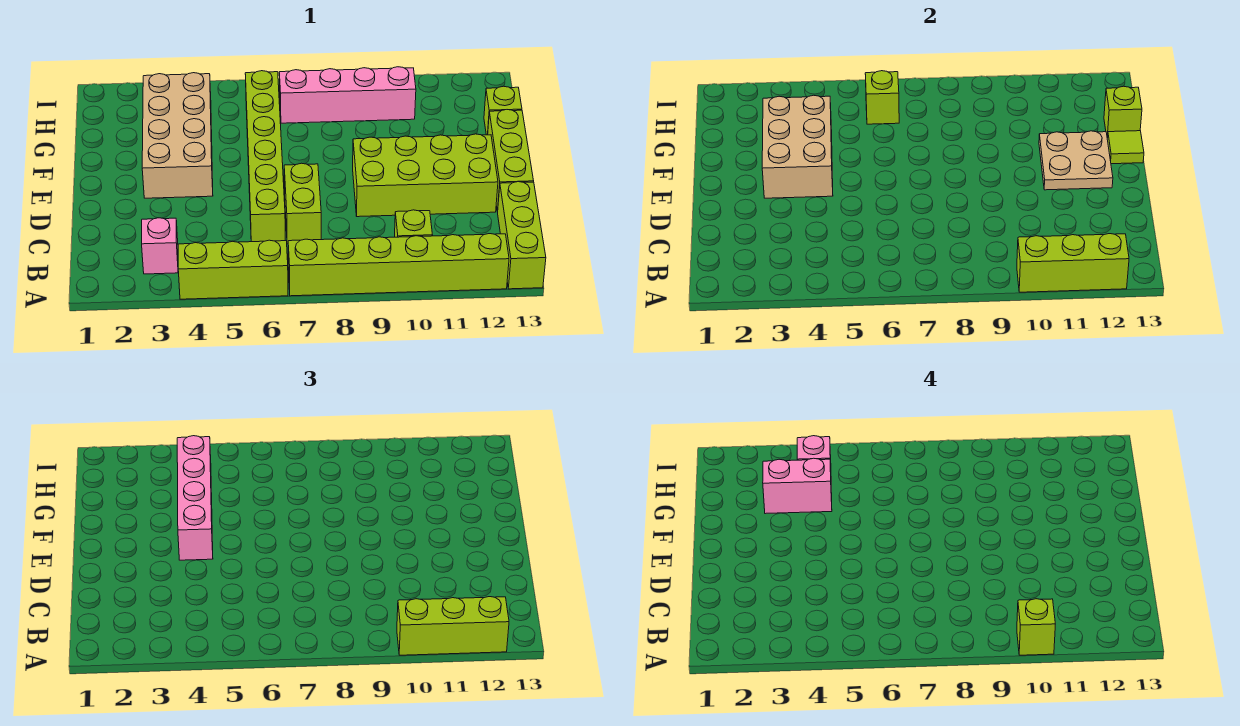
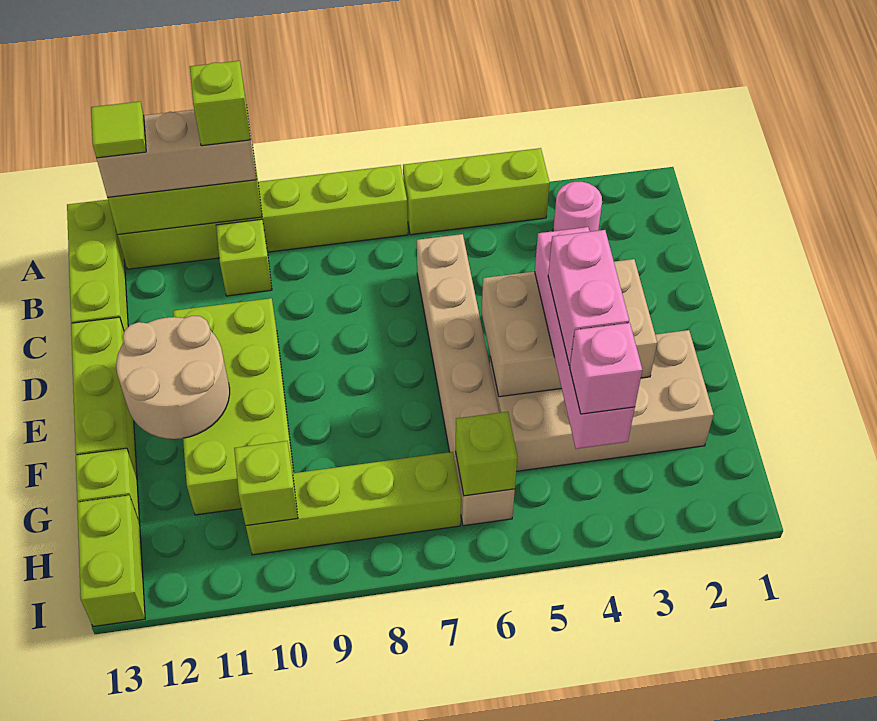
lime brick A10:A12 level 3 -> tan brick A10:A12 level 3
pink brick B3 level 1 -> pink round brick B3 level 1
lime brick C6:H6 level 1 -> tan brick C6:H6 level 1
lime brick C7:D7 level 1 -> lime brick H13:I13 level 1
lime brick D9:E12 level 1 -> lime brick D10:G11 level 1
tan brick E3:H4 level 1 -> tan brick F2:G5 level 1
tan brick E3:G4 level 2 -> tan brick E3:F5 level 2
tan plate E11:F12 level 2 -> tan round brick E11:F12 level 2
lime tile F13 level 2 -> lime tile A12 level 4
pink brick G3:G4 level 4 -> pink brick F4:G4 level 4
lime brick G13 level 2 -> lime brick H10 level 2
pink brick H7:H10 level 1 -> lime brick H7:H10 level 1

